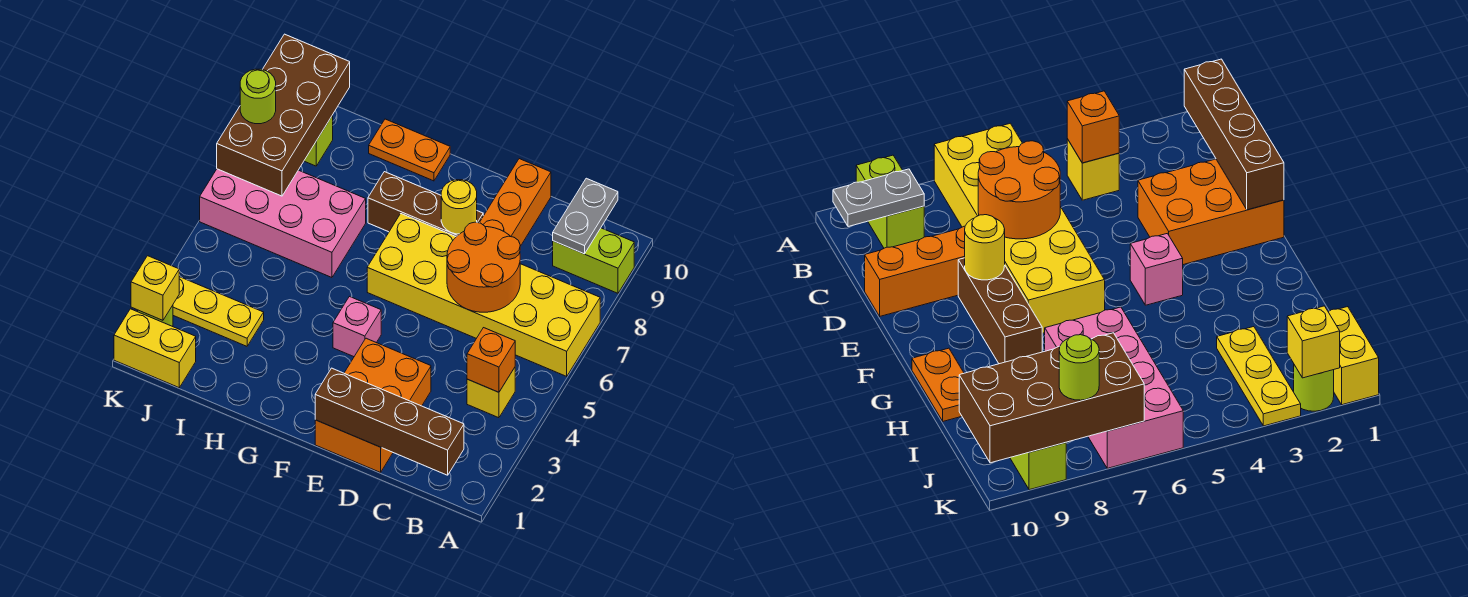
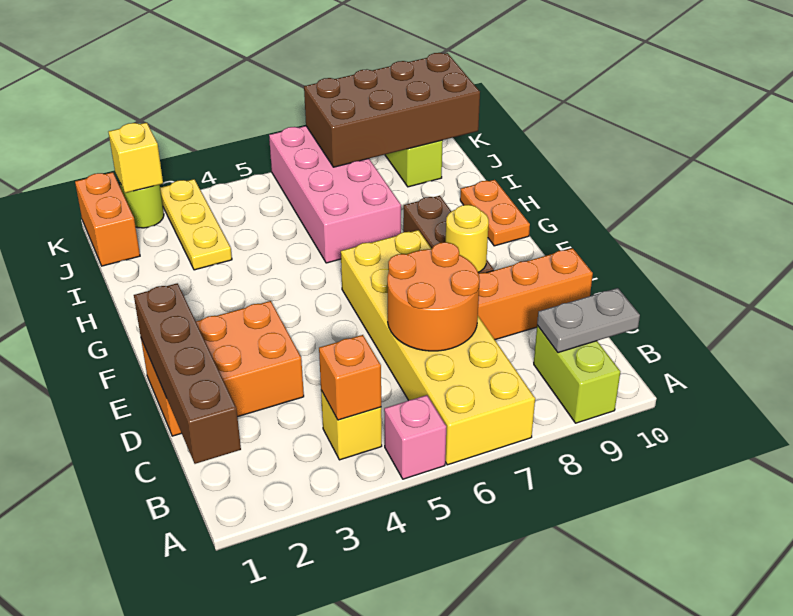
pink brick F4 level 1 -> pink brick A5 level 1
yellow brick J1:K1 level 1 -> orange brick J1:K1 level 1
lime round brick K8 level 3 -> none

